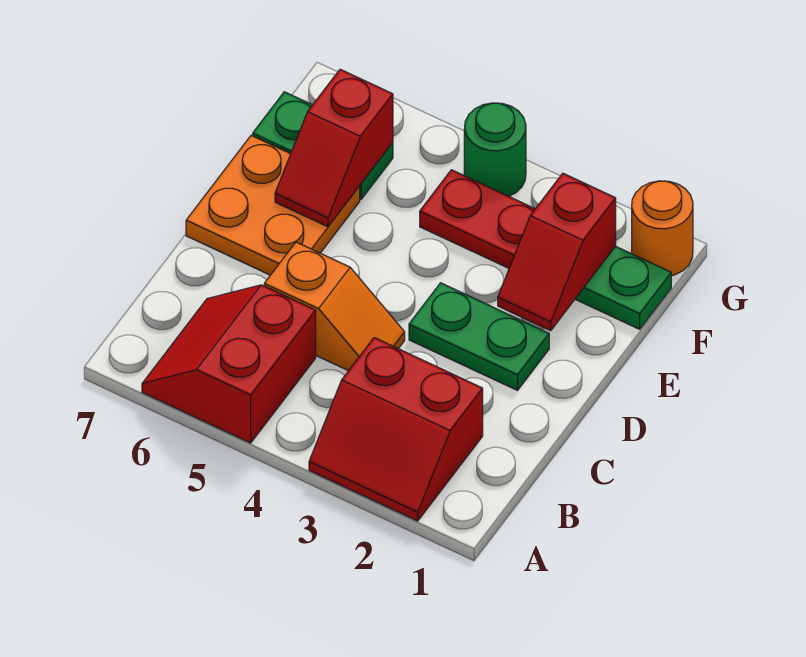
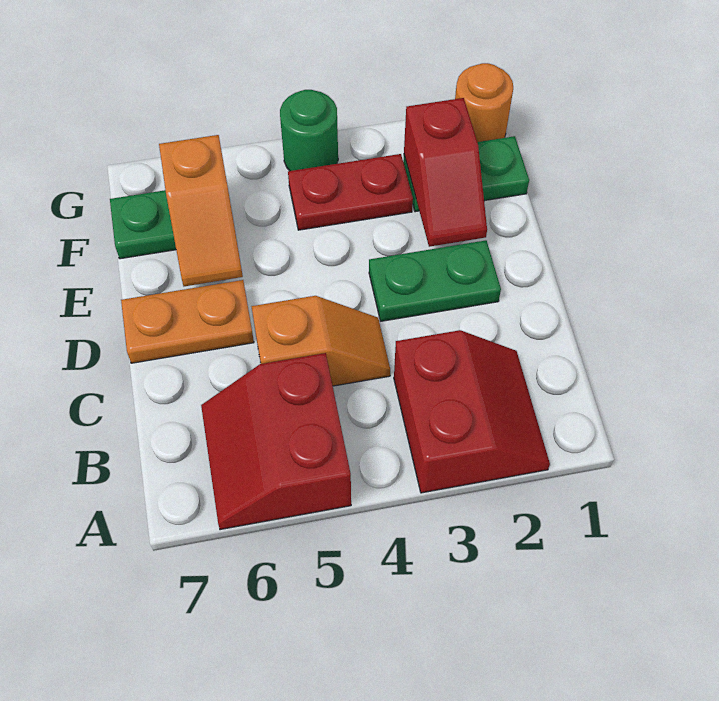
red slope A2:B3 level 1 top B -> red slope A2:B3 level 1 top 3
orange plate D6:E7 level 1 -> orange plate D6:D7 level 1
red slope E6:F6 level 2 top F -> orange slope E6:F6 level 2 top F

